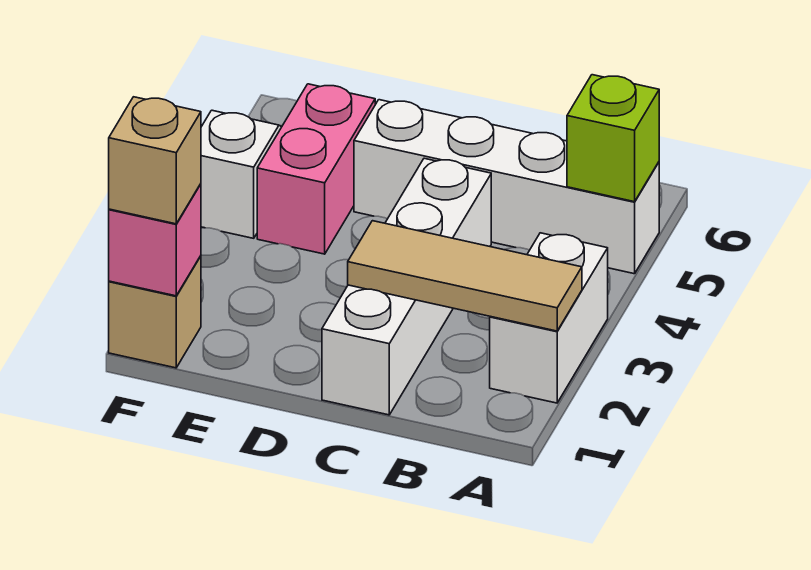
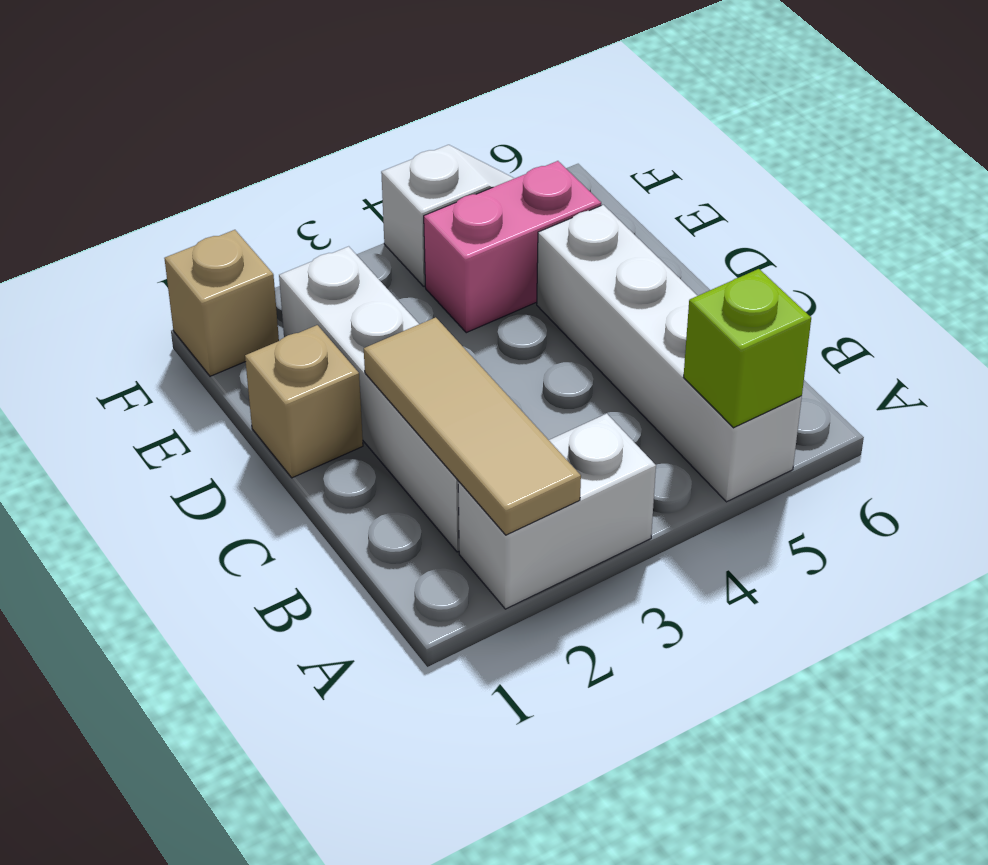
white brick C1:C4 level 1 -> white brick B2:E2 level 1
pink brick F1 level 2 -> none
tan brick F1 level 3 -> tan brick D1 level 1

